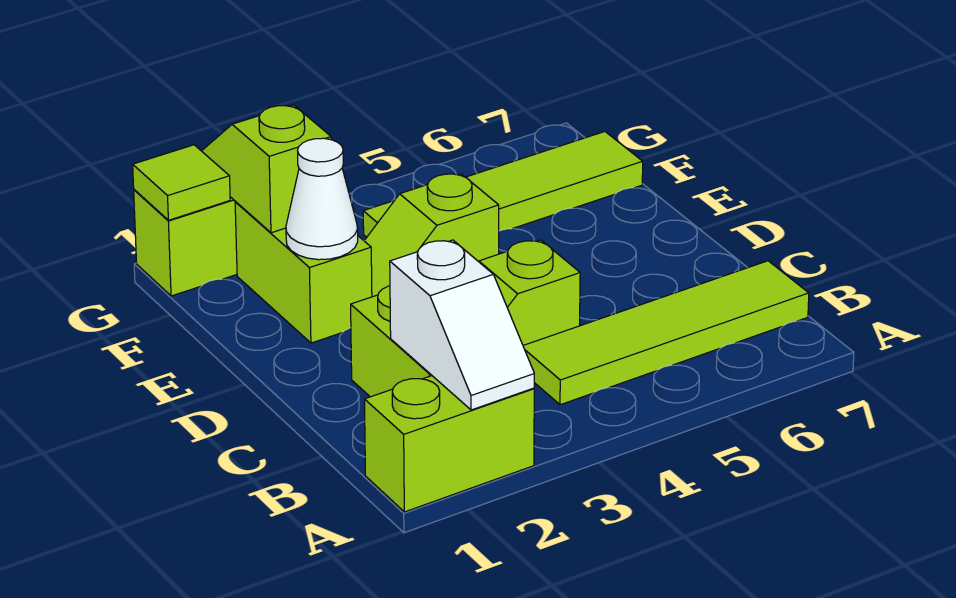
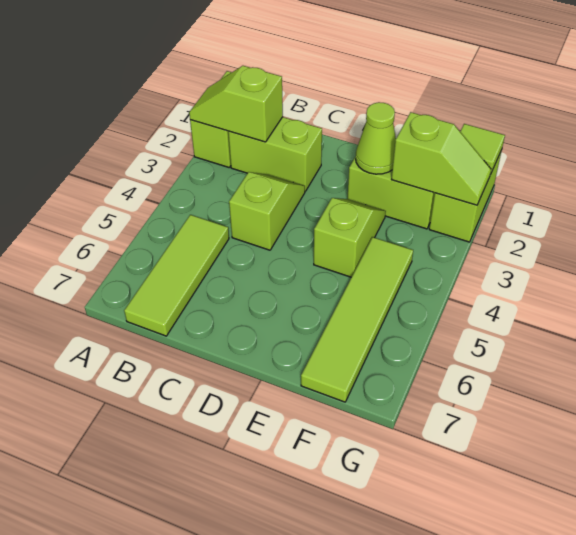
white slope A2:B2 level 2 top B -> lime slope A2:B2 level 2 top B
lime tile B4:B7 level 1 -> lime tile B5:B7 level 1
white cone E2 level 2 -> lime cone E2 level 2

